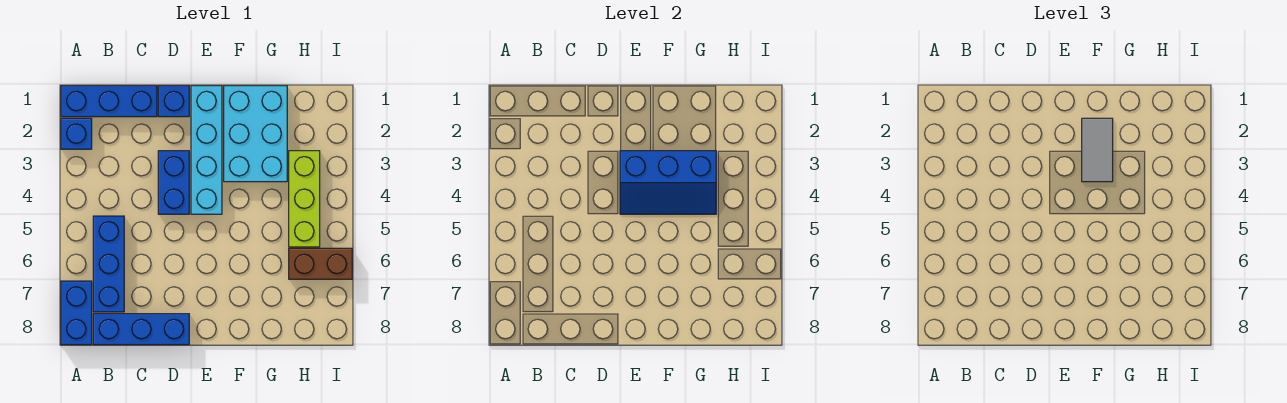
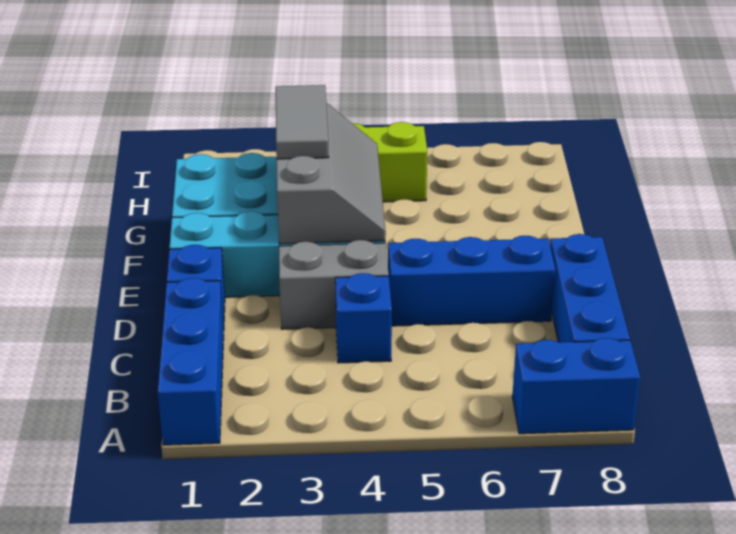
blue brick A2 level 1 -> blue brick C4 level 1
blue brick B5:B7 level 1 -> blue brick D5:D7 level 1
blue brick D3:D4 level 1 -> grey brick D3:D4 level 1
blue slope E3:G4 level 2 top 3 -> grey slope E3:G4 level 2 top 3
grey tile F2:F3 level 3 -> grey tile F3:G3 level 3
brown brick H6:I6 level 1 -> none

